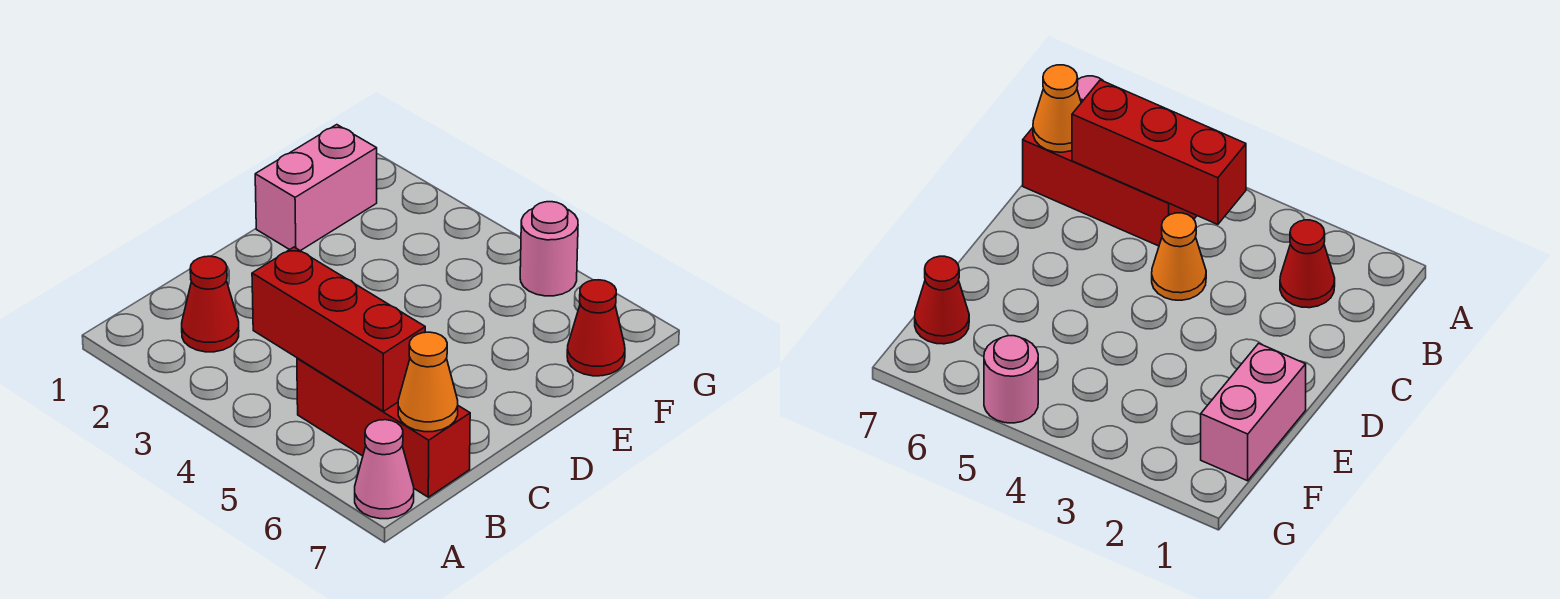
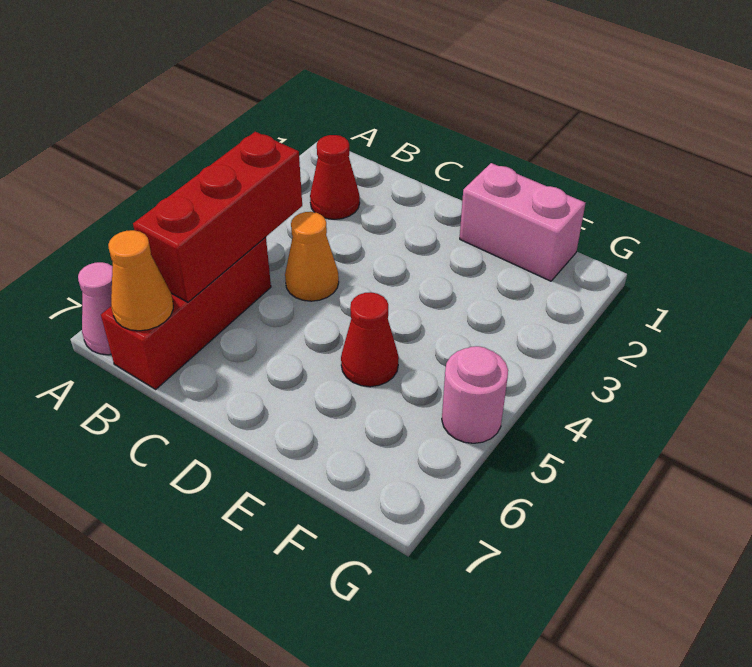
red cone F7 level 1 -> red cone E5 level 1

